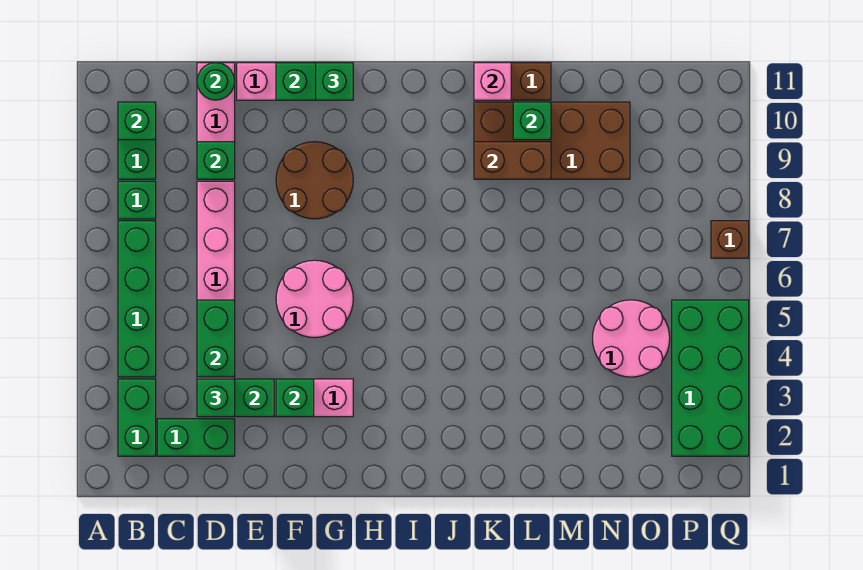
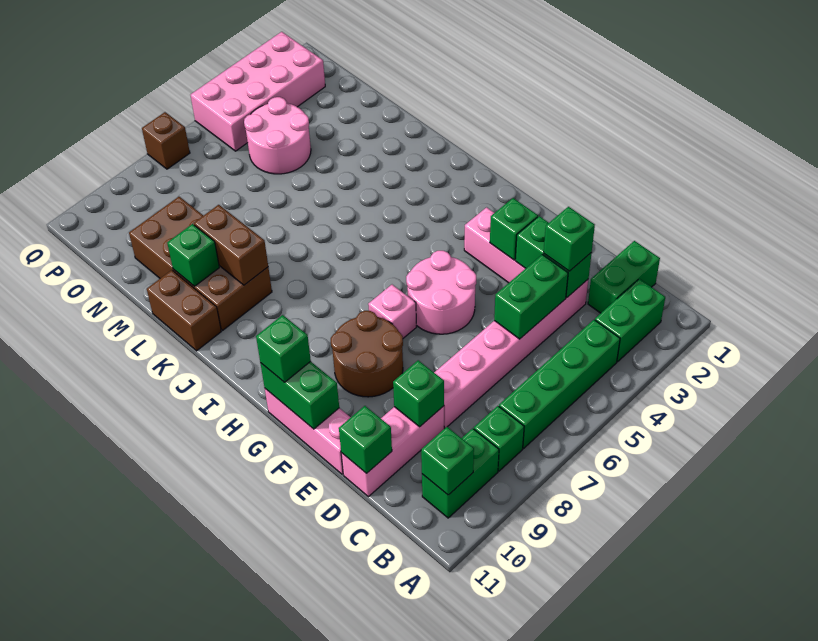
green brick C2:D2 level 1 -> green brick C1:C2 level 1
green round brick D11 level 2 -> green brick D11 level 2
pink brick K11 level 2 -> pink brick G7 level 1
green brick P2:Q5 level 1 -> pink brick P2:Q5 level 1

